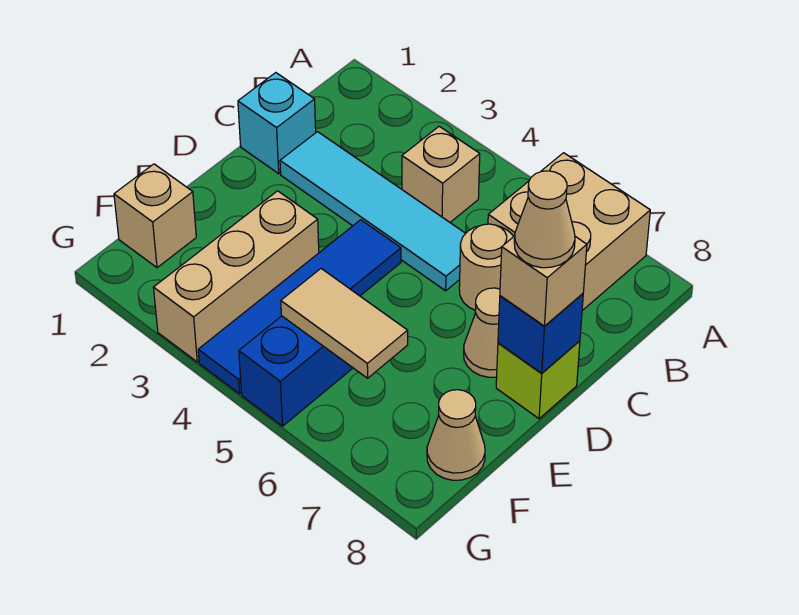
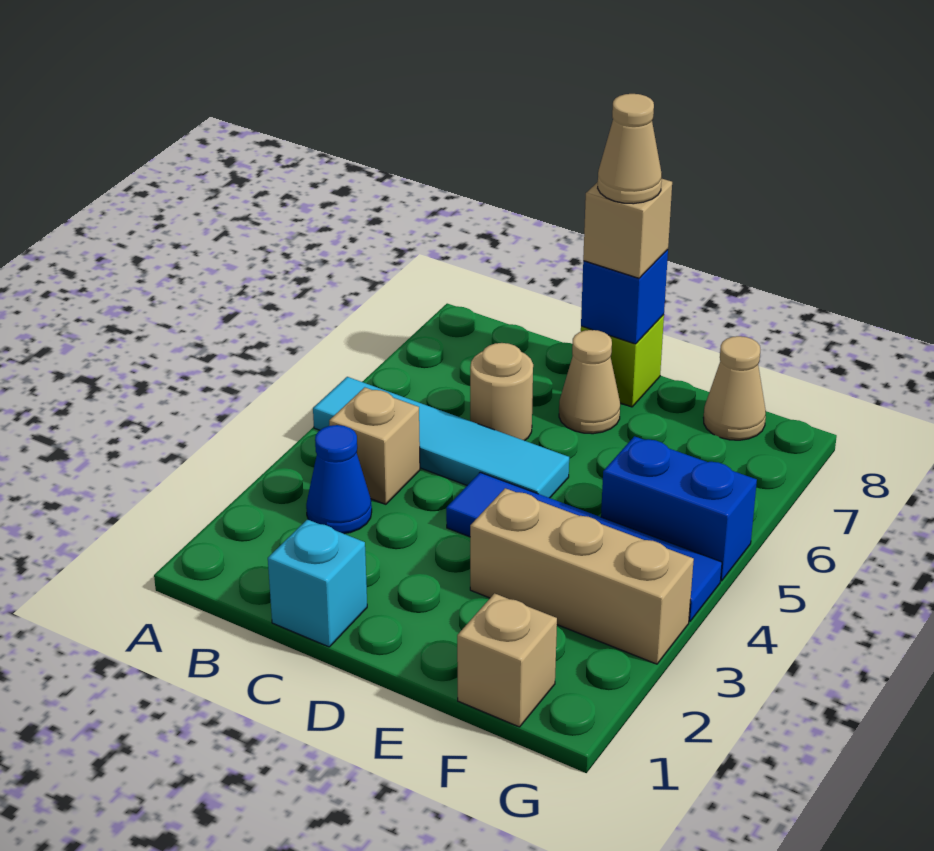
tan brick A6:B7 level 1 -> none
none -> blue cone B3 level 1
cyan tile C2:C5 level 1 -> cyan tile A5:D5 level 1
tan tile F5:F6 level 2 -> none

